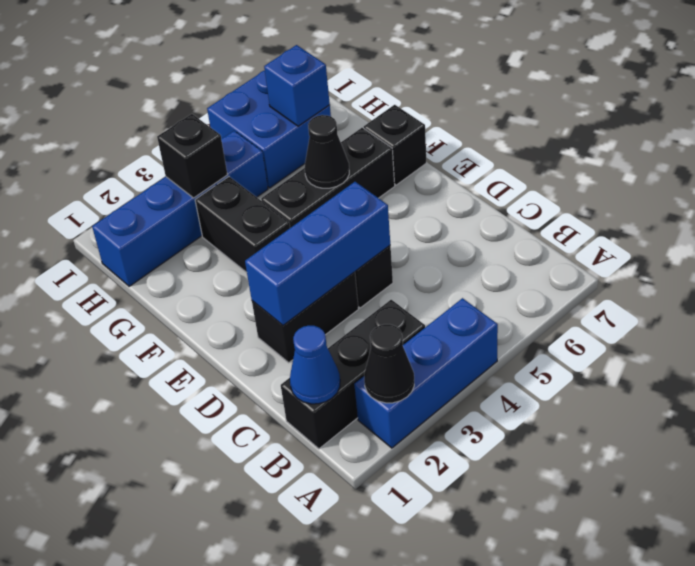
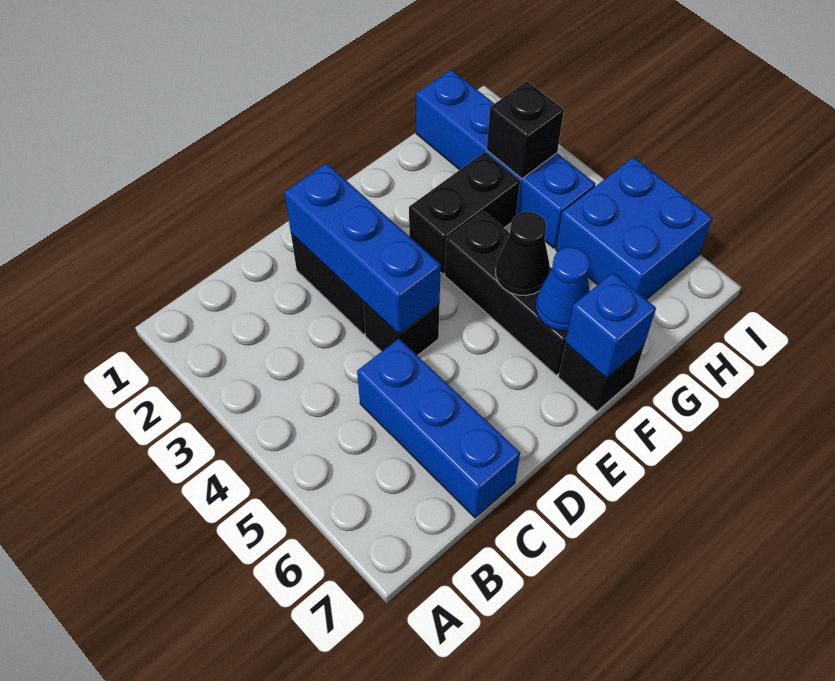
blue brick A2:A4 level 1 -> blue brick C5:C7 level 1
black cone A2 level 2 -> none
black brick B1:B3 level 1 -> none
blue cone B1 level 2 -> blue cone F6 level 2
blue brick H6 level 2 -> blue brick F7 level 2

